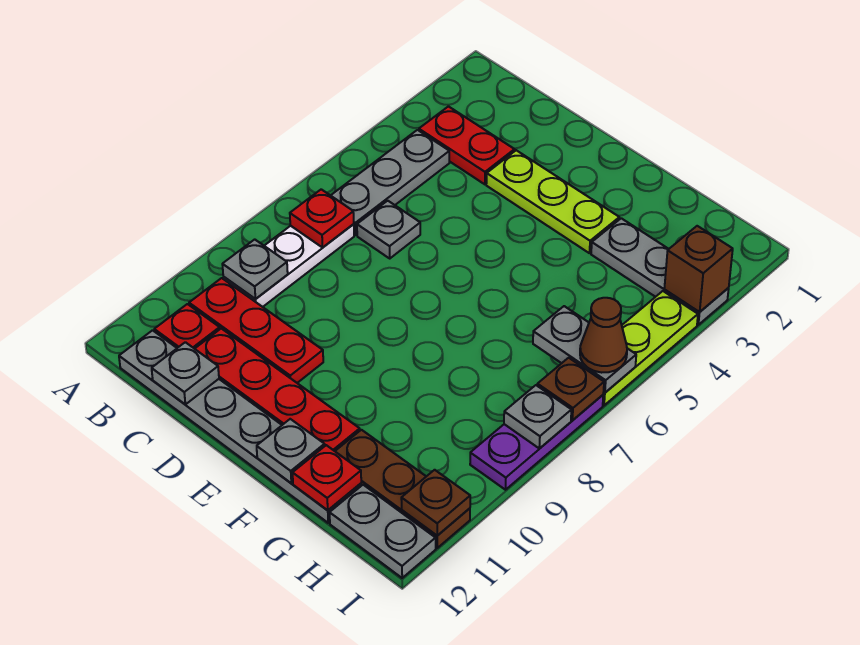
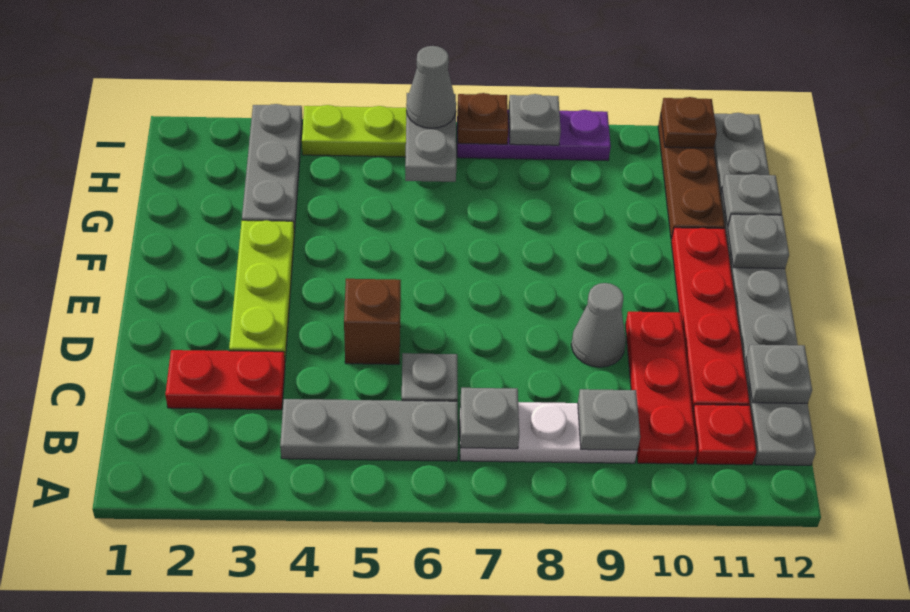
red plate B3:C3 level 1 -> red plate C2:C3 level 1
red plate B7 level 2 -> grey plate B7 level 2
none -> grey cone D9 level 1
red plate G12 level 2 -> grey plate G12 level 2
brown brick I3 level 2 -> brown brick D5 level 1
brown cone I6 level 3 -> grey cone I6 level 3

